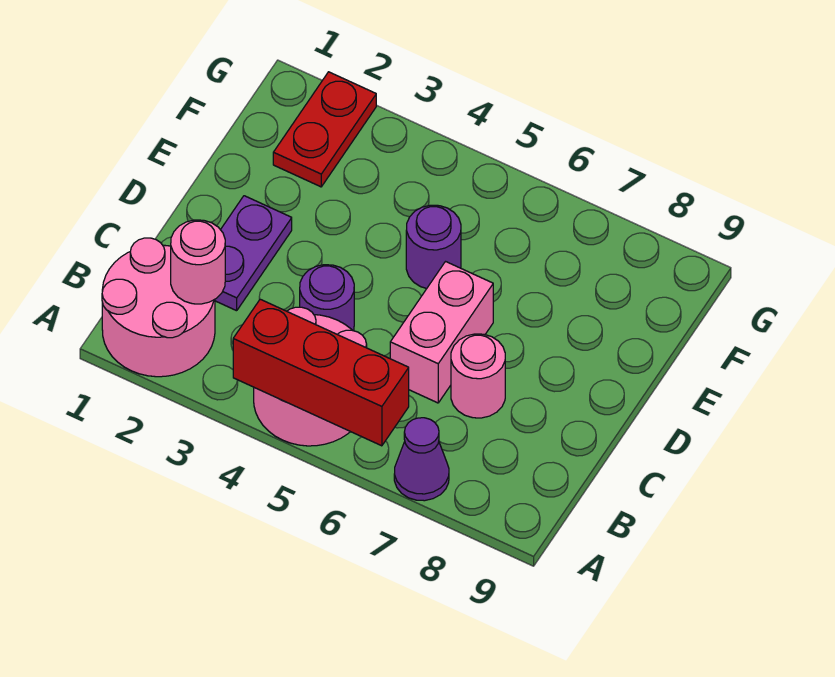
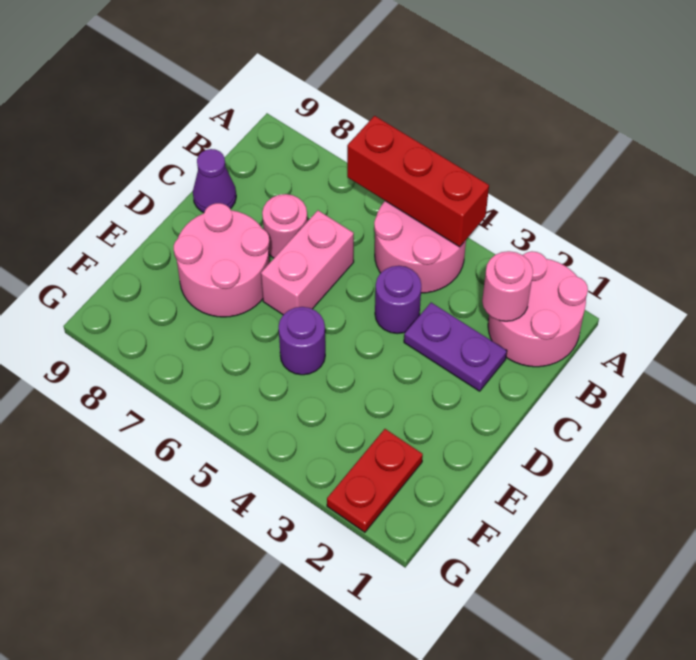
purple cone A7 level 1 -> purple cone C9 level 1
purple plate C2:D2 level 1 -> purple plate C2:C3 level 1
none -> pink round brick D7:E8 level 1

